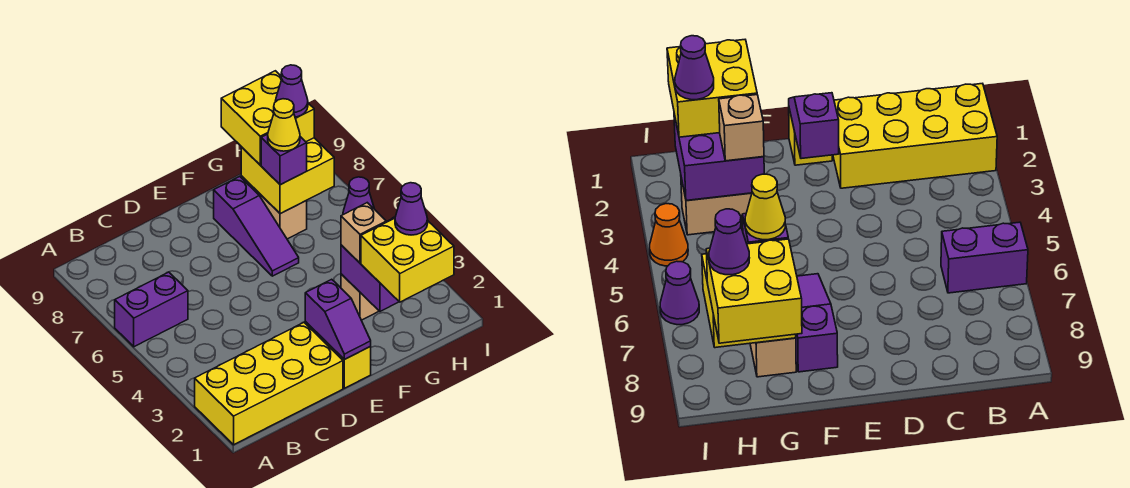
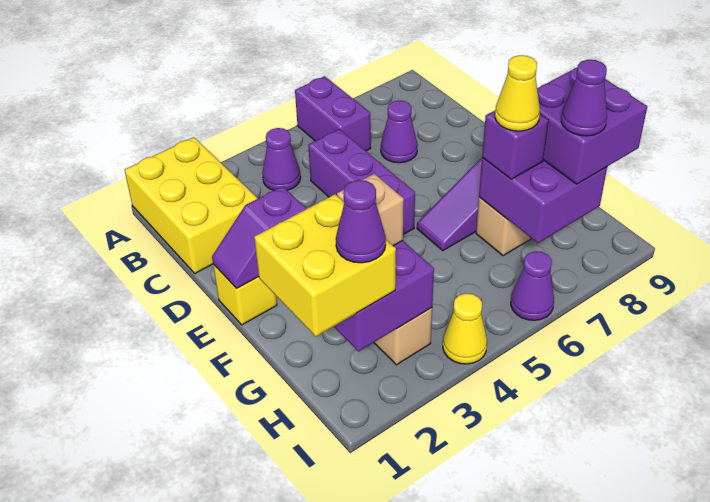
yellow brick A1:D2 level 1 -> yellow brick A1:C2 level 1
none -> purple cone B4 level 1
none -> purple brick C5:E5 level 1
none -> purple cone C7 level 1
yellow brick G7:H8 level 2 -> purple brick G7:H8 level 2
yellow brick G8:H9 level 3 -> purple brick G8:H9 level 3
orange cone I4 level 1 -> yellow cone I4 level 1

